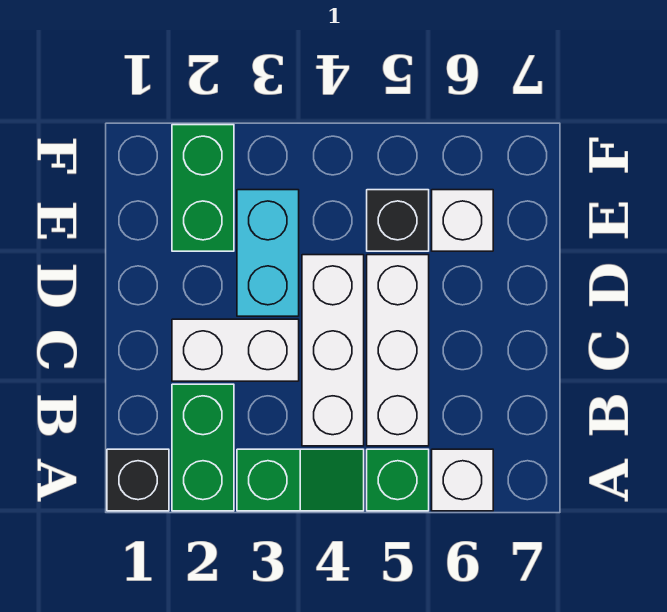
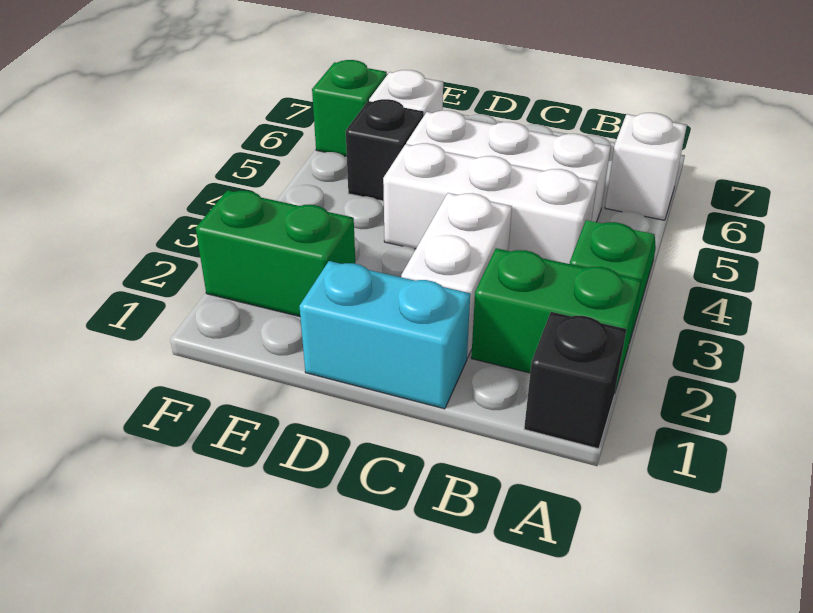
green brick A5 level 1 -> green brick F6 level 1
cyan brick D3:E3 level 1 -> cyan brick C1:D1 level 1

